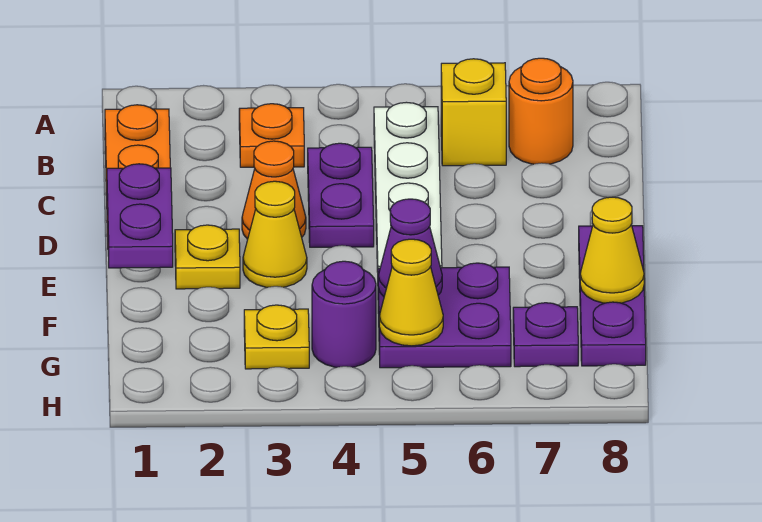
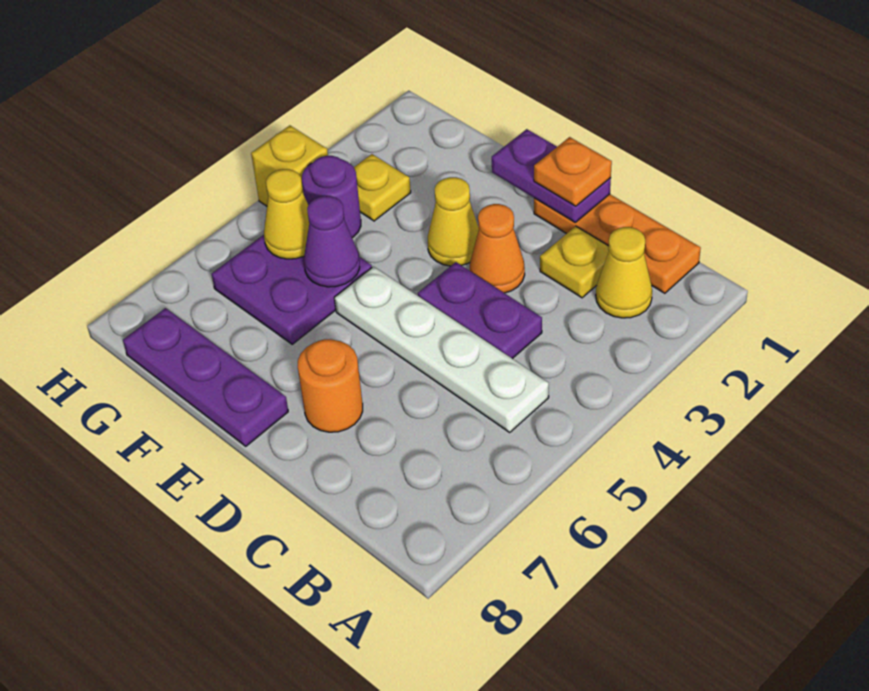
orange plate B3 level 1 -> orange plate D1 level 3
yellow brick B6 level 1 -> yellow brick H4 level 1
orange round brick B7 level 1 -> orange round brick D7 level 1
yellow plate E2 level 1 -> yellow plate C2 level 1
yellow cone F8 level 2 -> yellow cone B2 level 1
purple plate G7 level 1 -> none

